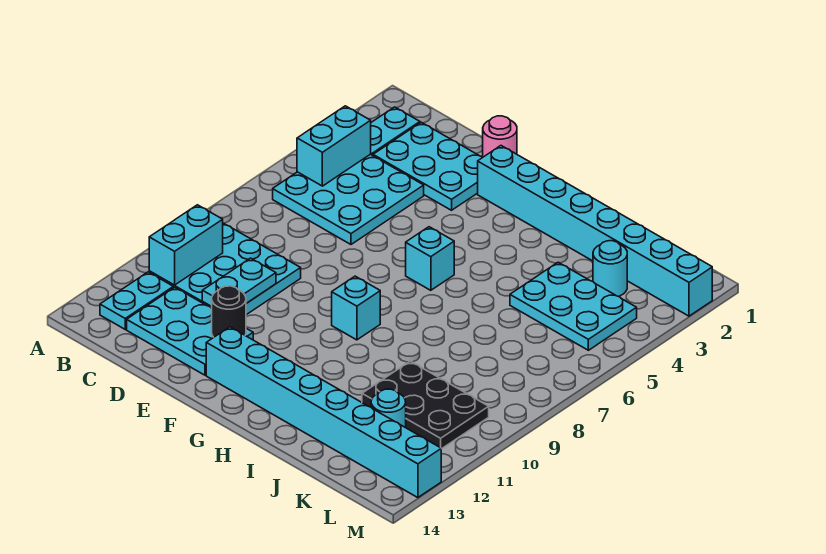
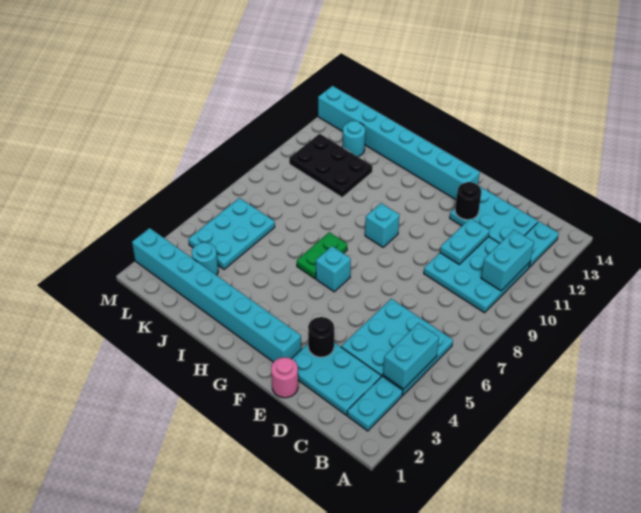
none -> black round brick E3 level 2
none -> green plate H6:H7 level 1
cyan plate J4:L5 level 1 -> cyan plate K4:L6 level 1

